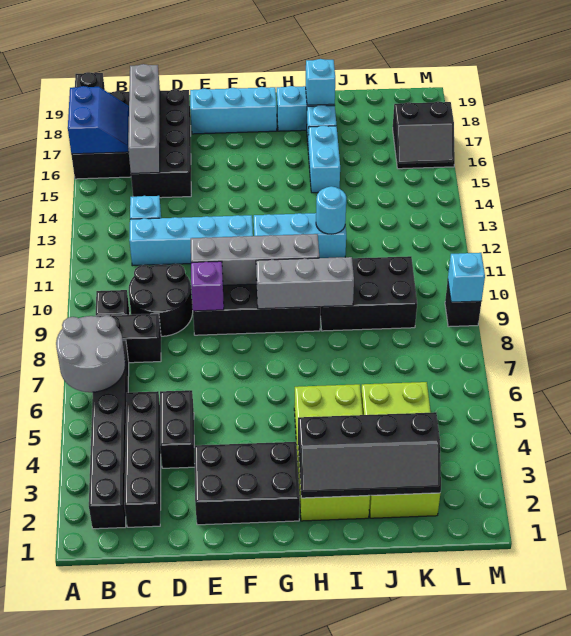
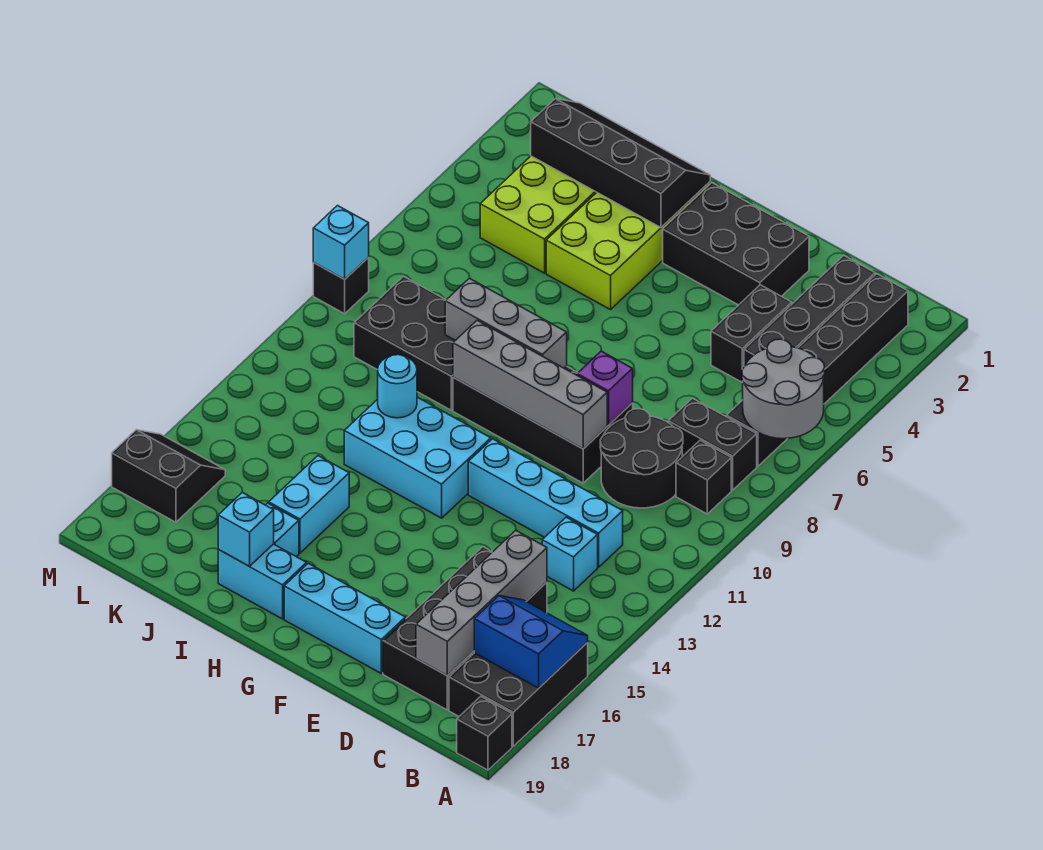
blue slope A16:B17 level 2 top A -> blue slope A16:B17 level 2 top 17
cyan brick G12:I12 level 1 -> cyan brick G12:I13 level 1

